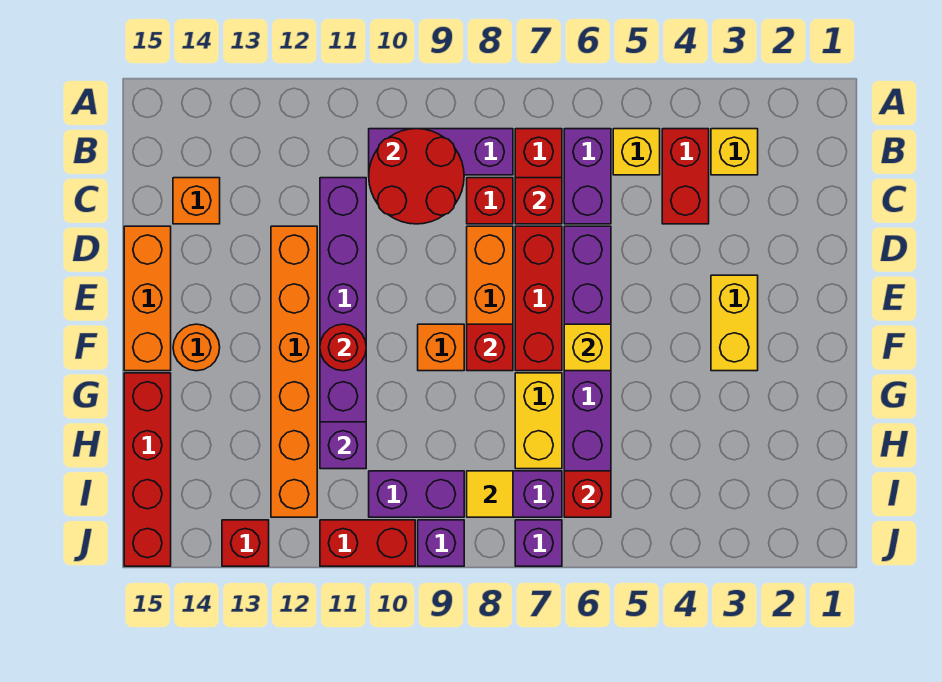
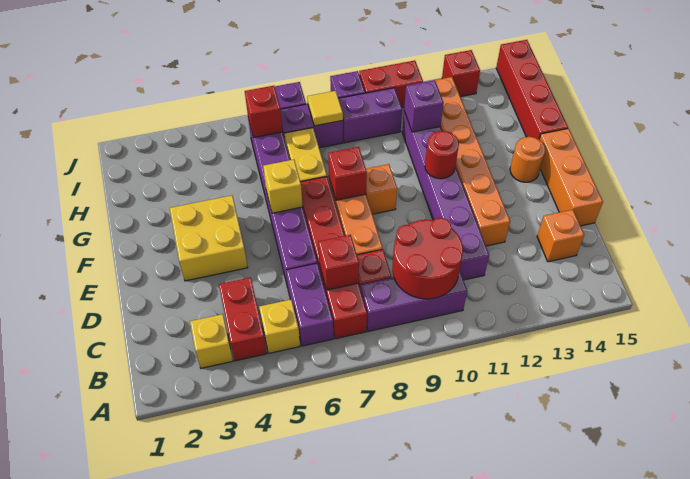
yellow brick E3:F3 level 1 -> yellow brick E3:F4 level 1

